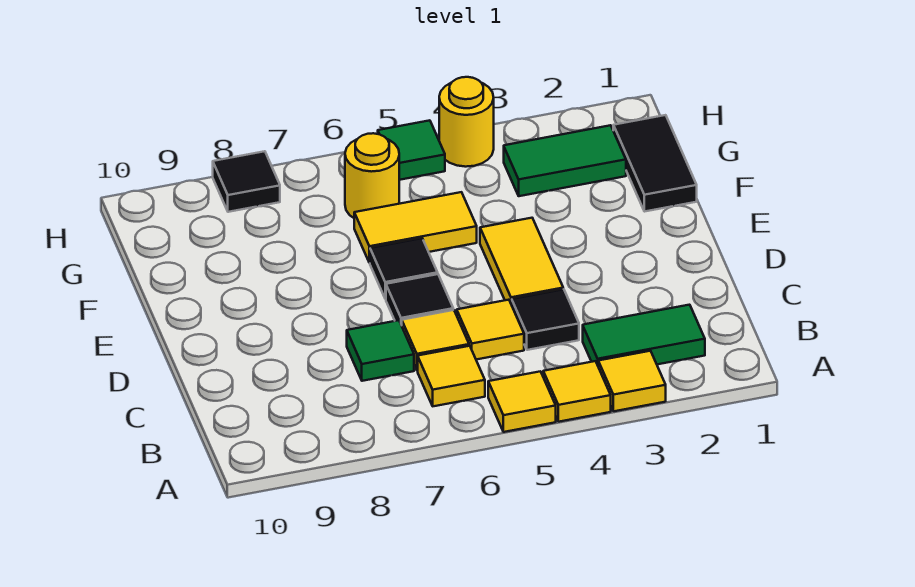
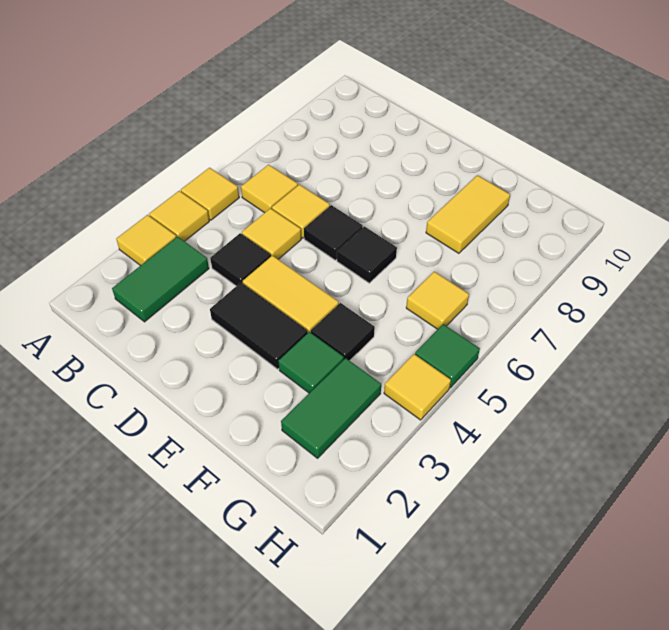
green tile C7 level 1 -> green tile F3 level 1
black tile F1:G1 level 1 -> black tile D3:E3 level 1
yellow tile F5:F6 level 1 -> yellow tile F8:F9 level 1
yellow round brick G6 level 1 -> yellow tile G6 level 1
yellow round brick H4 level 1 -> yellow tile H4 level 1
black tile H8 level 1 -> black tile F4 level 1

